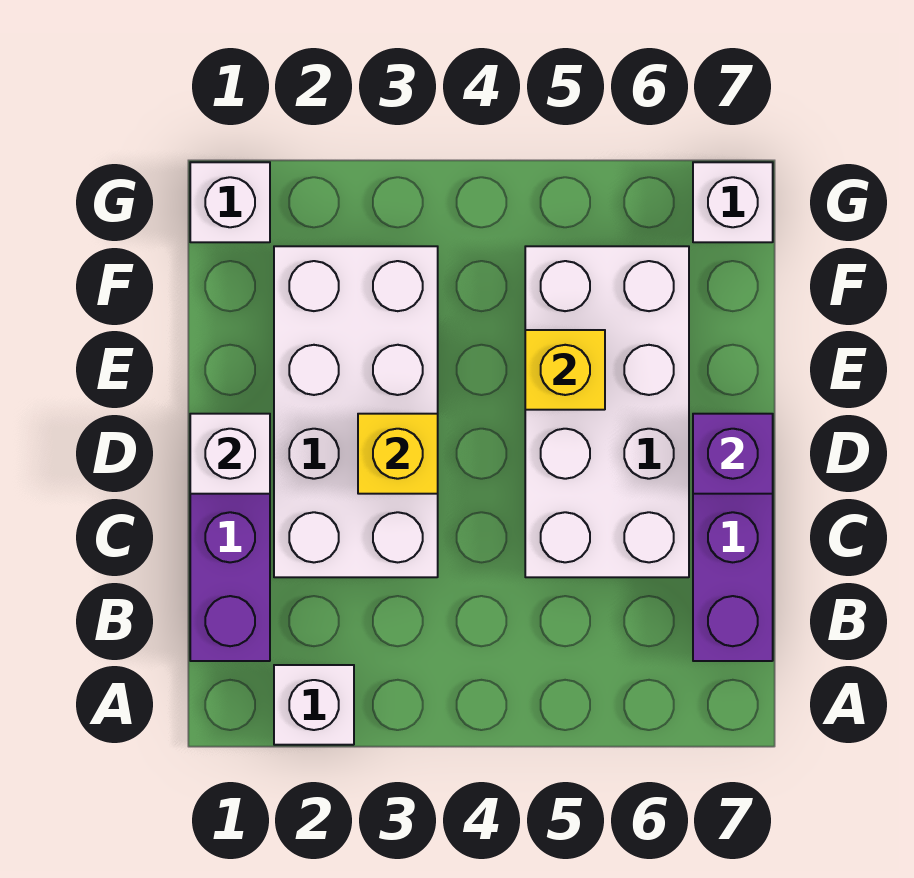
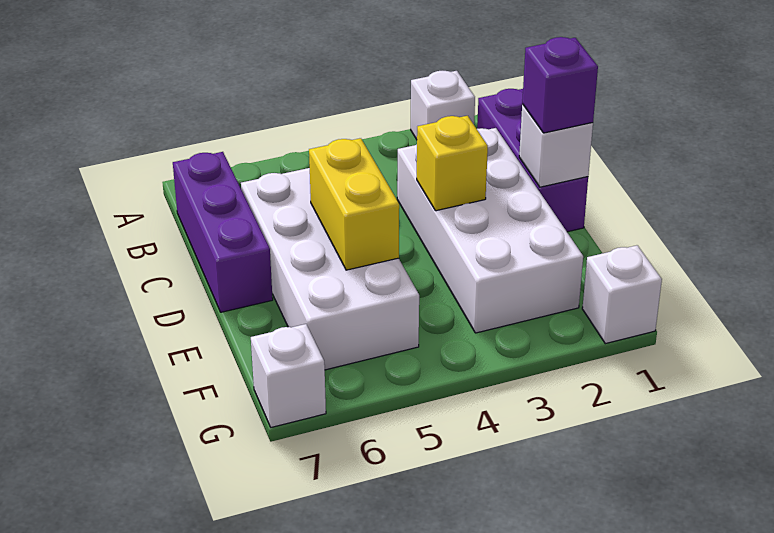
purple brick D7 level 2 -> purple brick D1 level 3
yellow brick E5 level 2 -> yellow brick D5:E5 level 2

